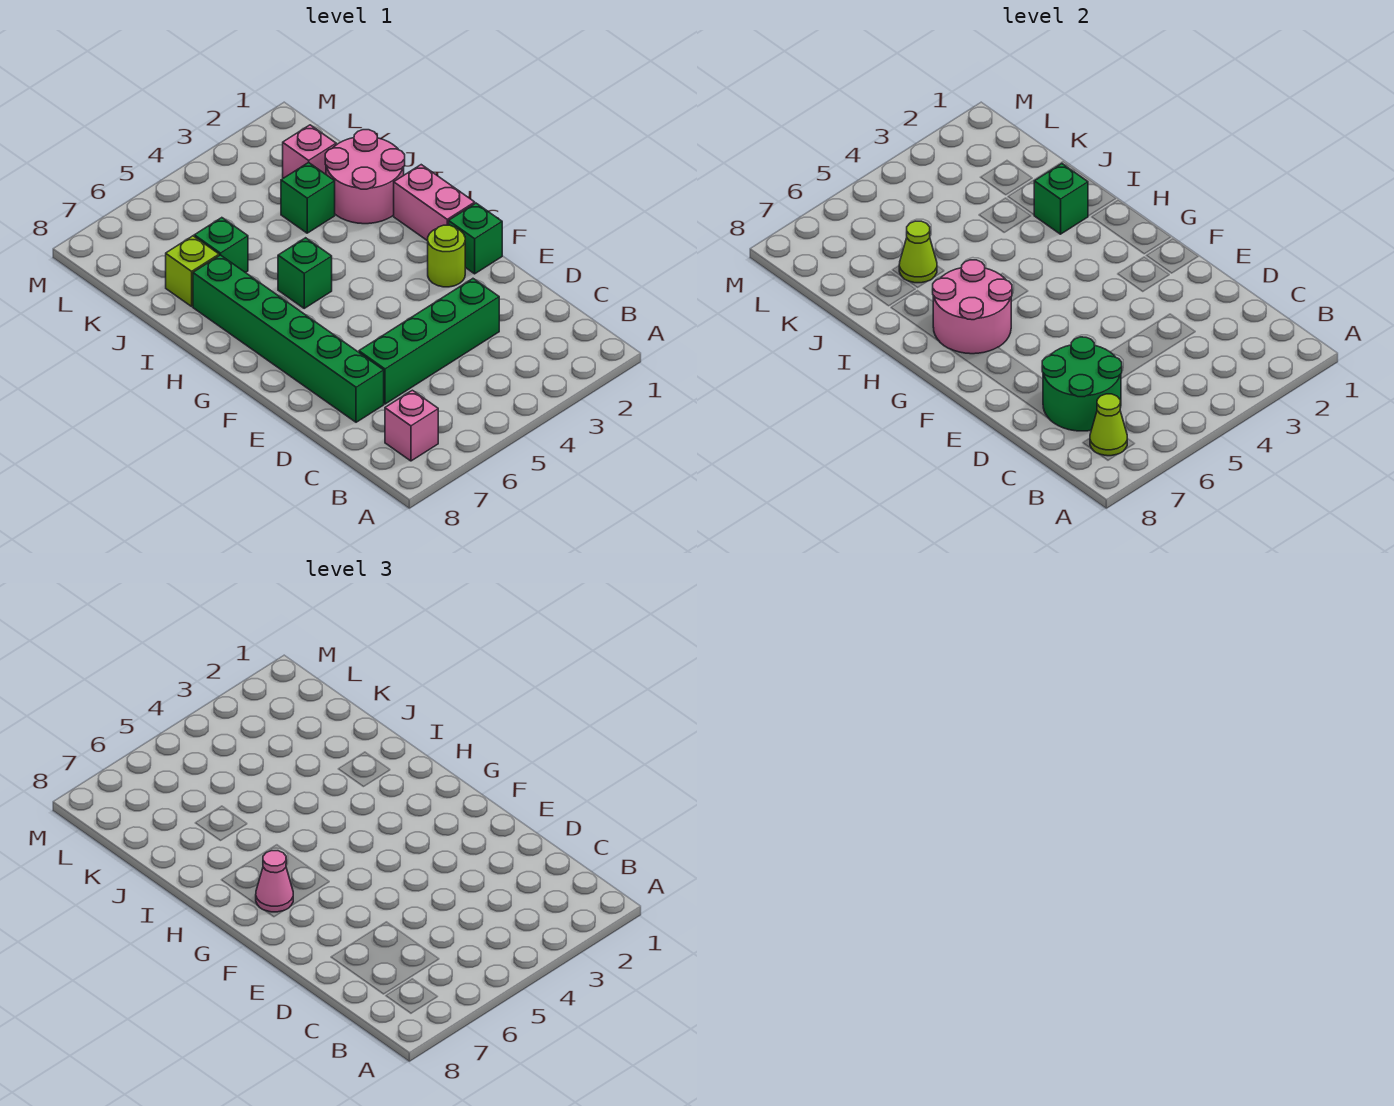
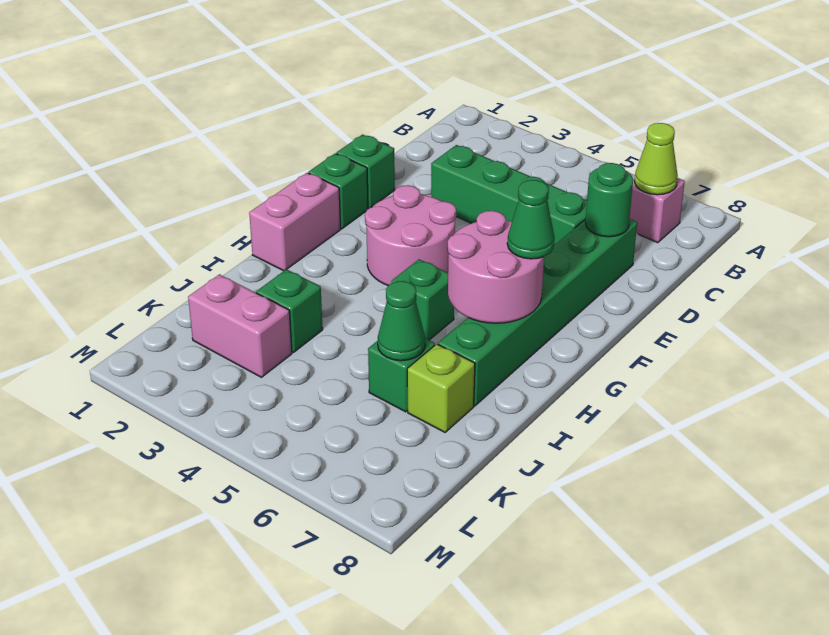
green round brick C6:D7 level 2 -> green round brick D7 level 2
lime round brick F2 level 1 -> none
pink cone G7 level 3 -> green cone G7 level 3
pink round brick I1:J2 level 1 -> pink round brick F3:G4 level 1
green brick I2 level 2 -> green brick E1 level 1
lime cone J6 level 2 -> green cone J6 level 2
pink brick K2 level 1 -> pink brick K2:K3 level 1

